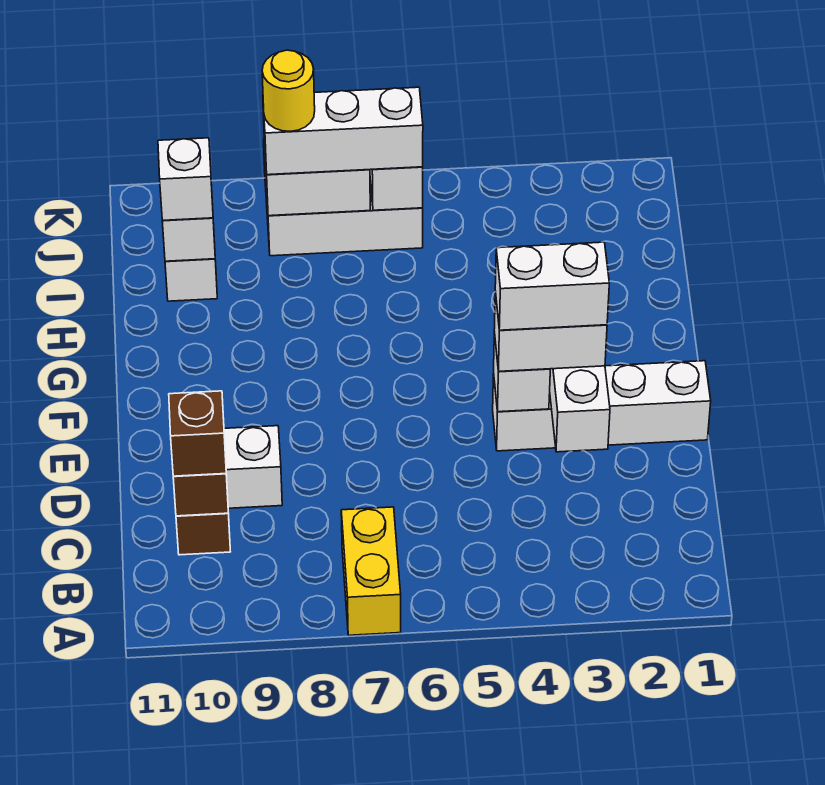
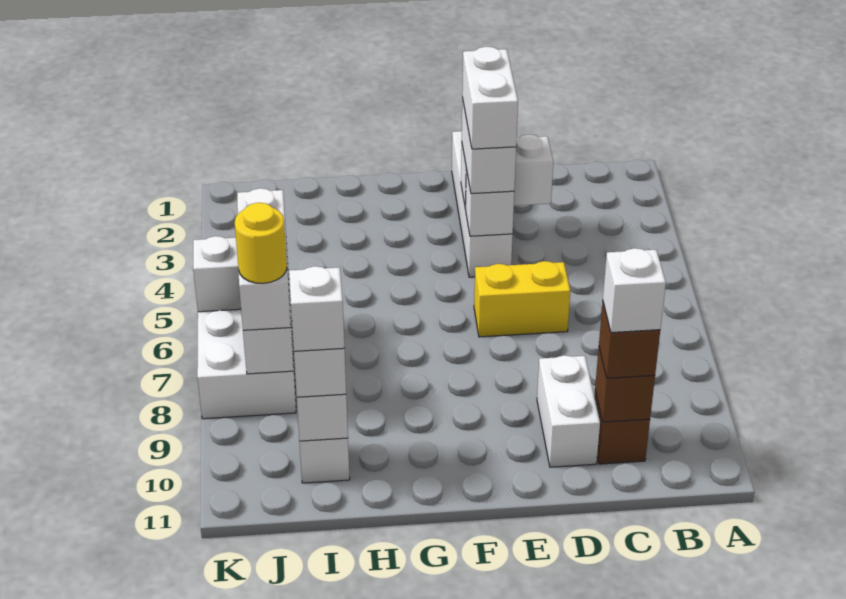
yellow brick A7:B7 level 1 -> yellow brick D6:E6 level 1
none -> white brick C10 level 4
none -> white brick I10 level 4

